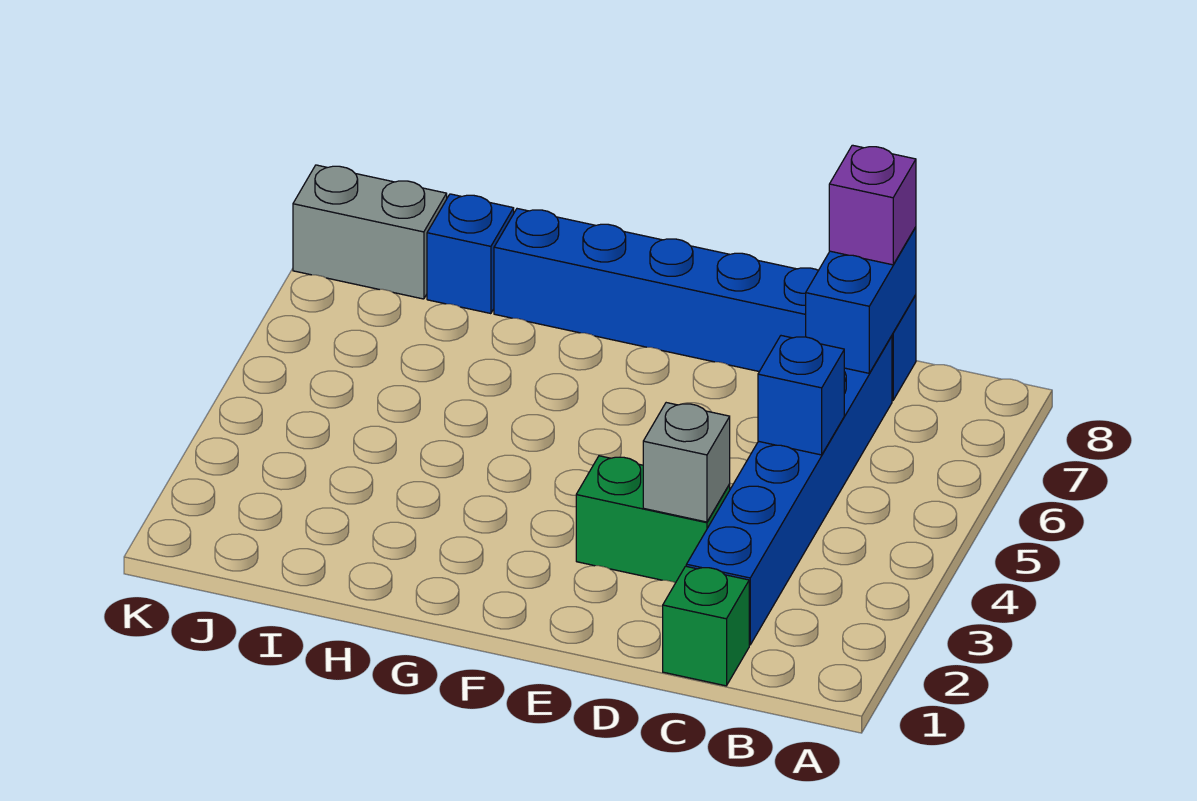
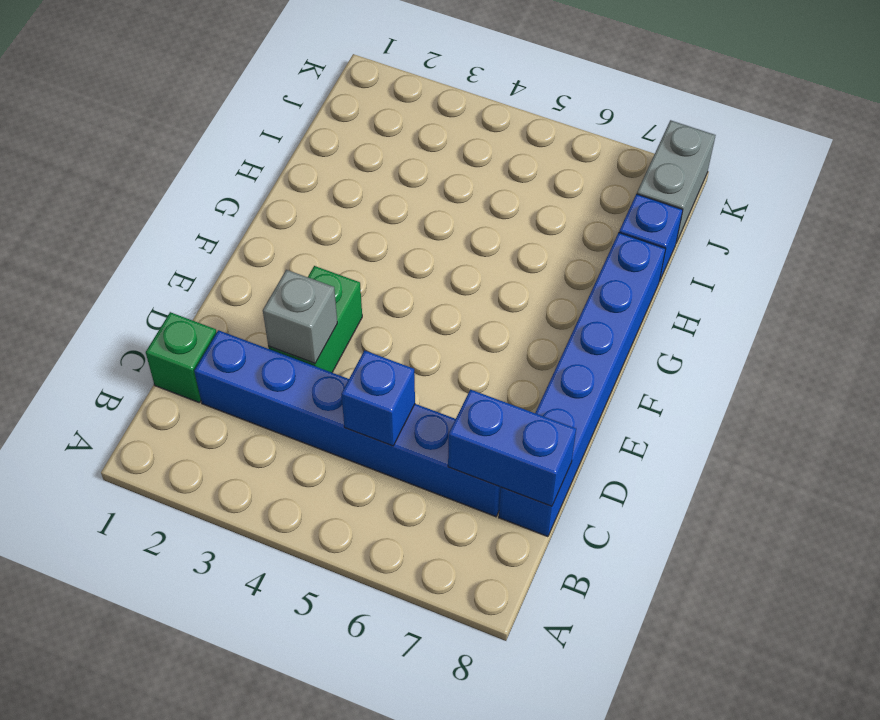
purple brick C8 level 3 -> none

